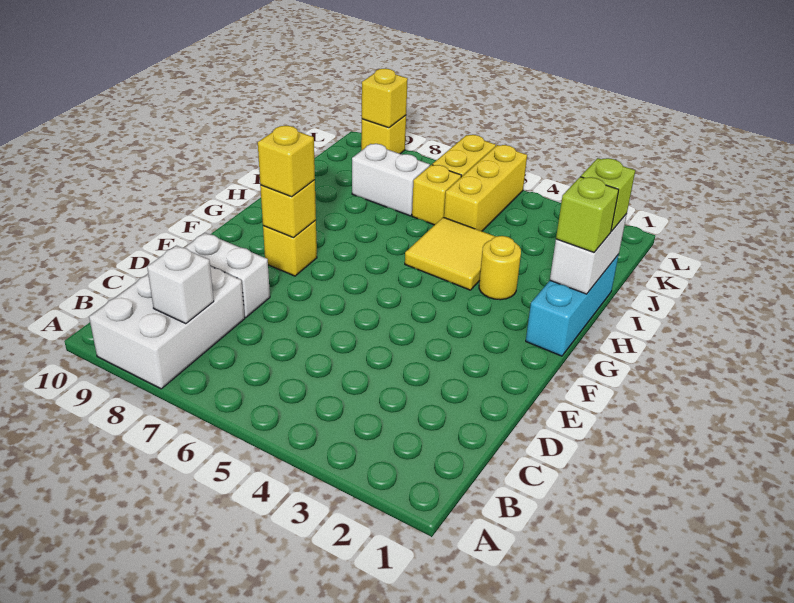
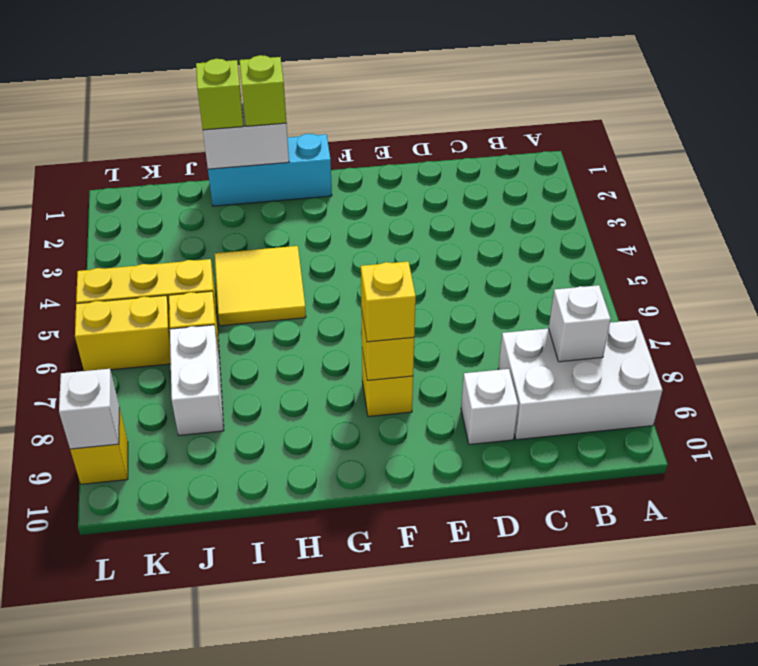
white brick D8:D9 level 1 -> white brick D9 level 1
yellow round brick H3 level 1 -> none
yellow brick L9 level 2 -> white brick L9 level 2

